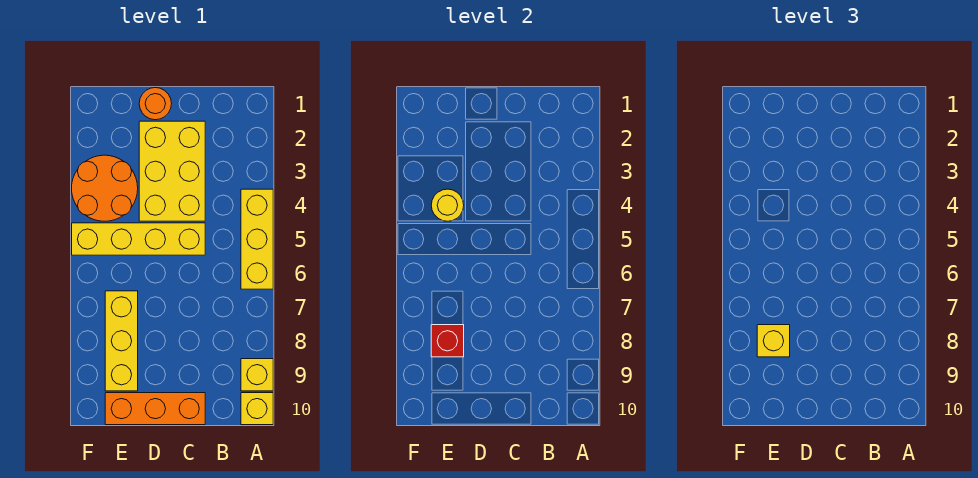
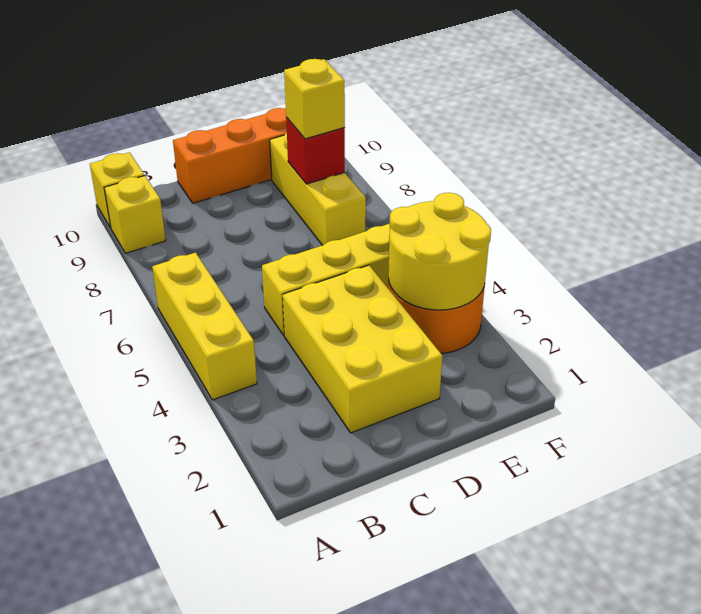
orange round brick D1 level 1 -> none
yellow round brick E4 level 2 -> yellow round brick E3:F4 level 2

